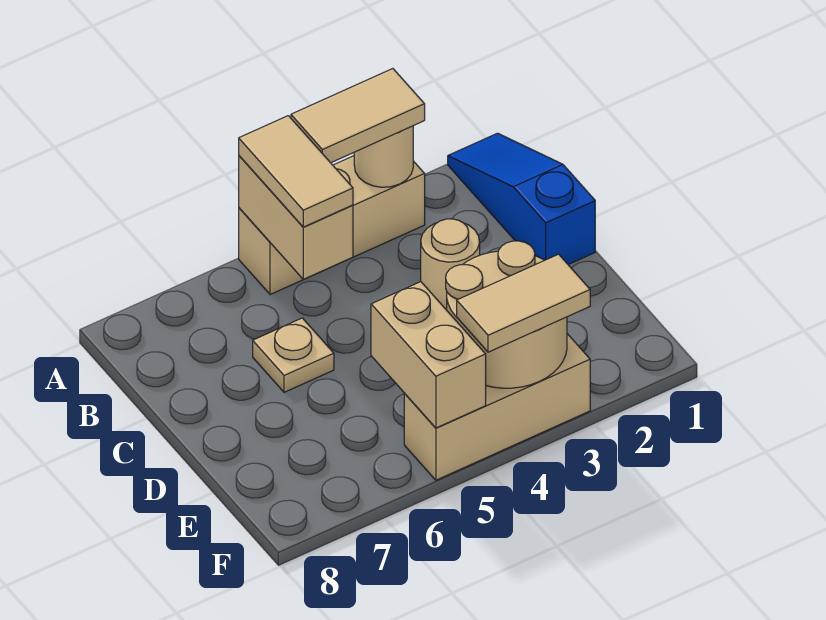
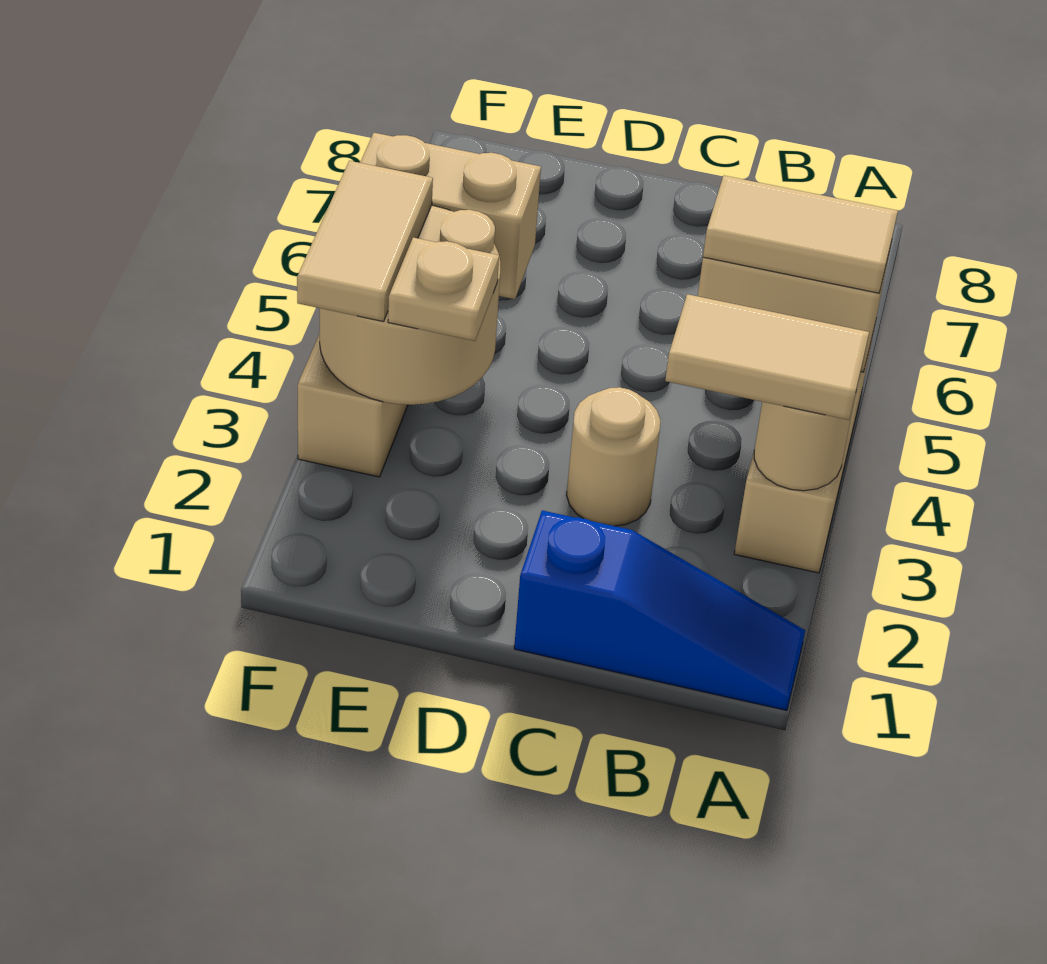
tan tile A3:A4 level 3 -> tan tile A3:B3 level 3
tan plate C6 level 1 -> tan plate E3 level 3

